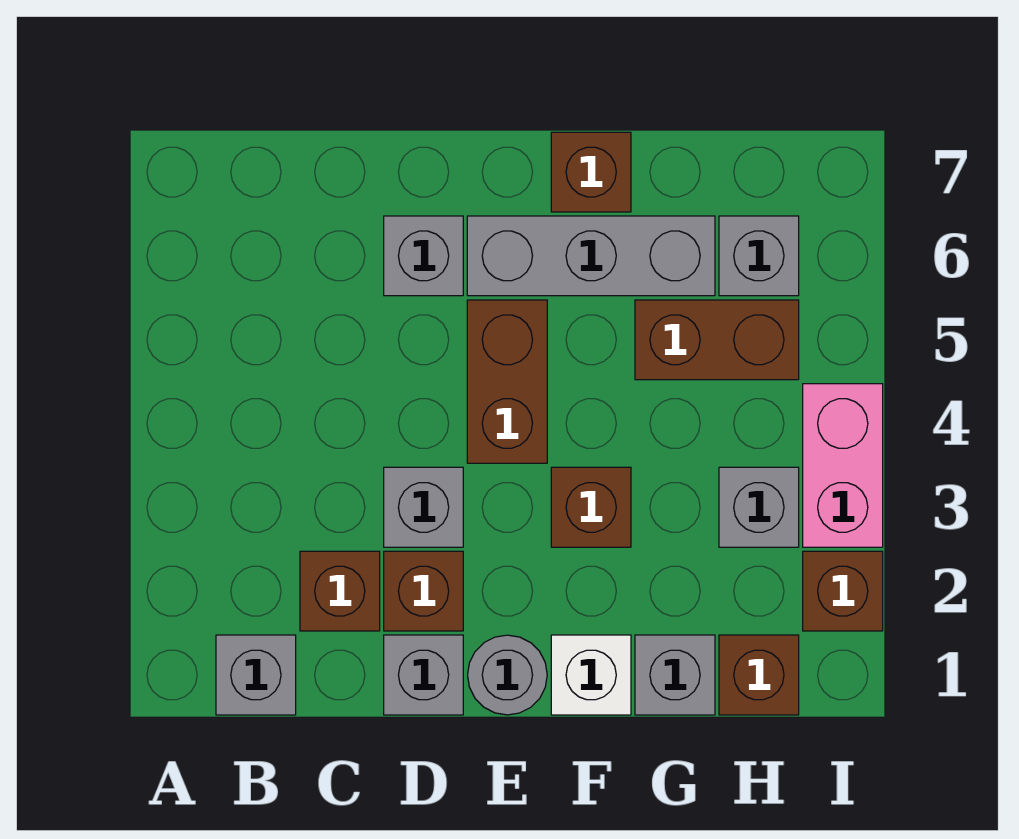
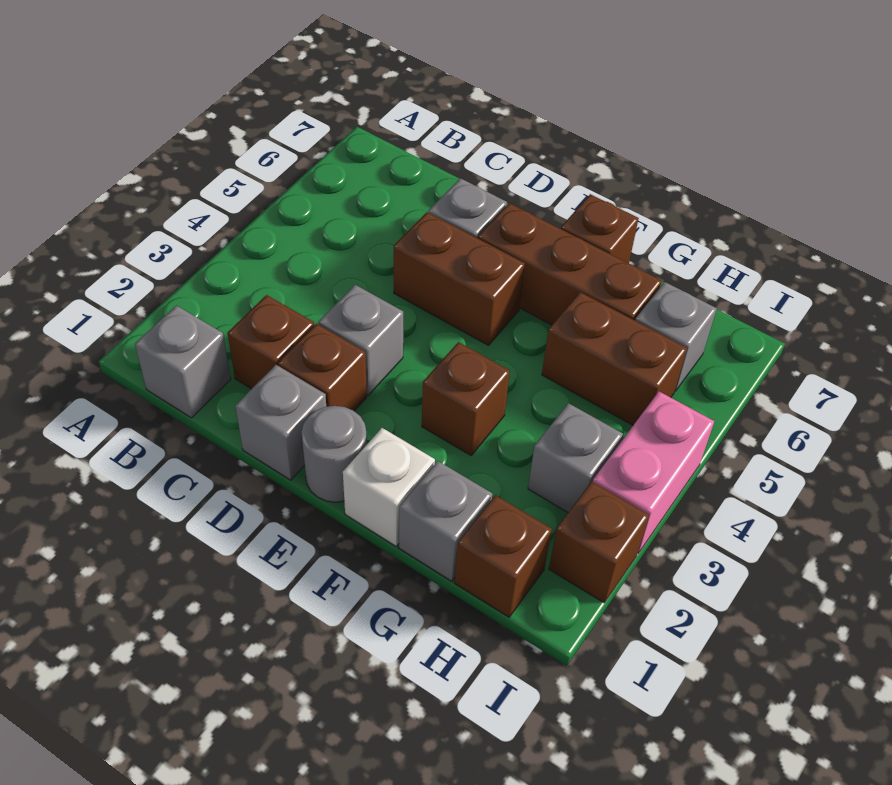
brown brick E4:E5 level 1 -> brown brick D5:E5 level 1
grey brick E6:G6 level 1 -> brown brick E6:G6 level 1

